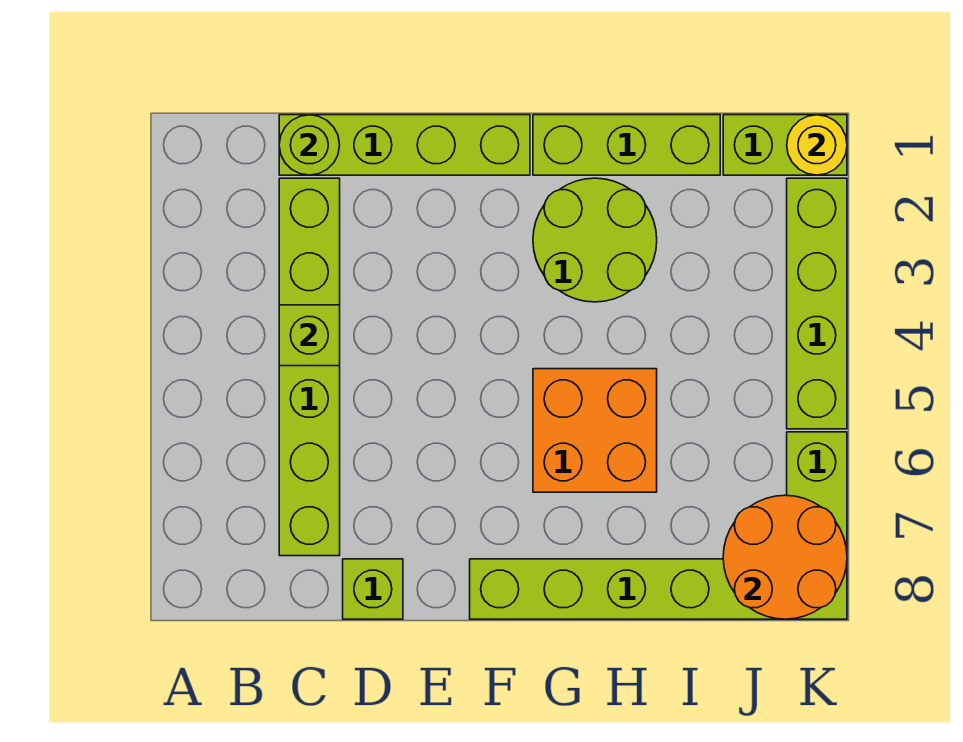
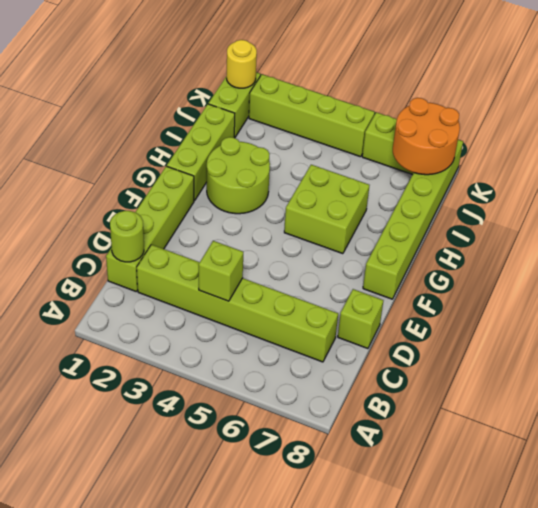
orange brick G5:H6 level 1 -> lime brick G5:H6 level 1

